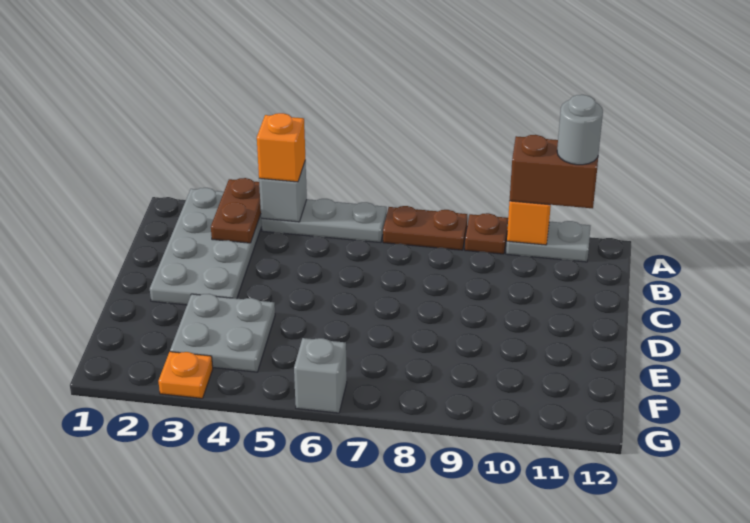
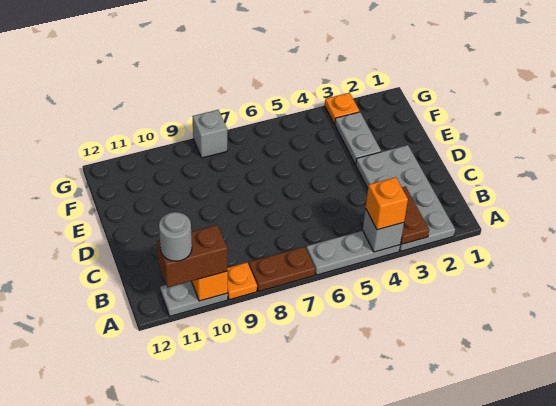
brown plate A9 level 1 -> orange plate A9 level 1
grey plate E3:F4 level 1 -> grey plate E3:F3 level 1
grey brick G6 level 1 -> grey brick G8 level 1

